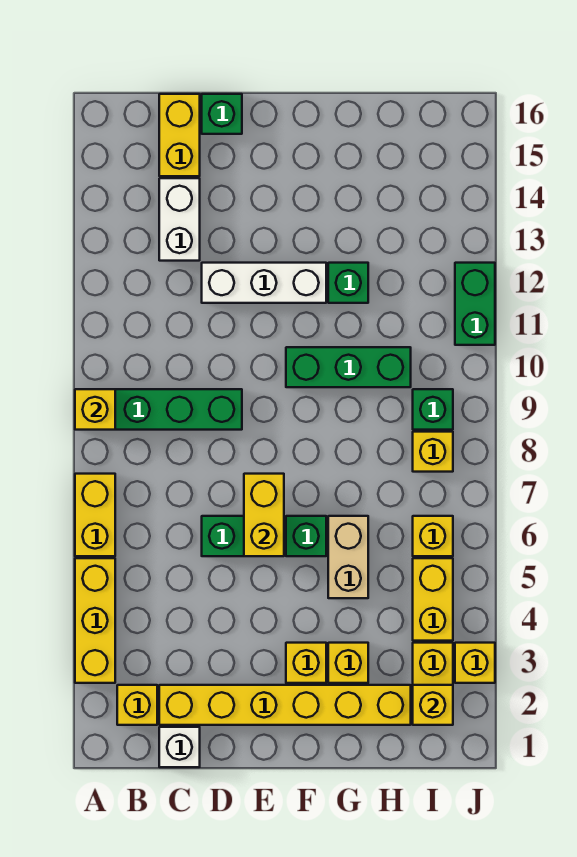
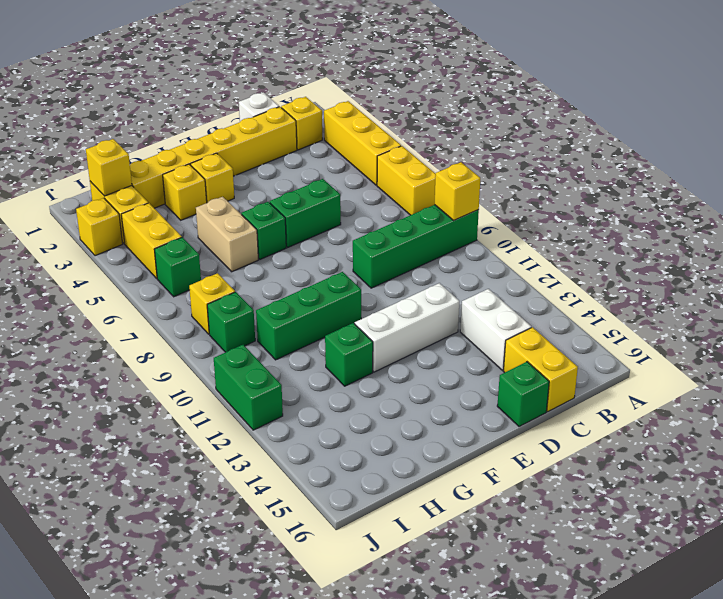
yellow brick E6:E7 level 2 -> none
yellow brick I6 level 1 -> green brick I6 level 1

